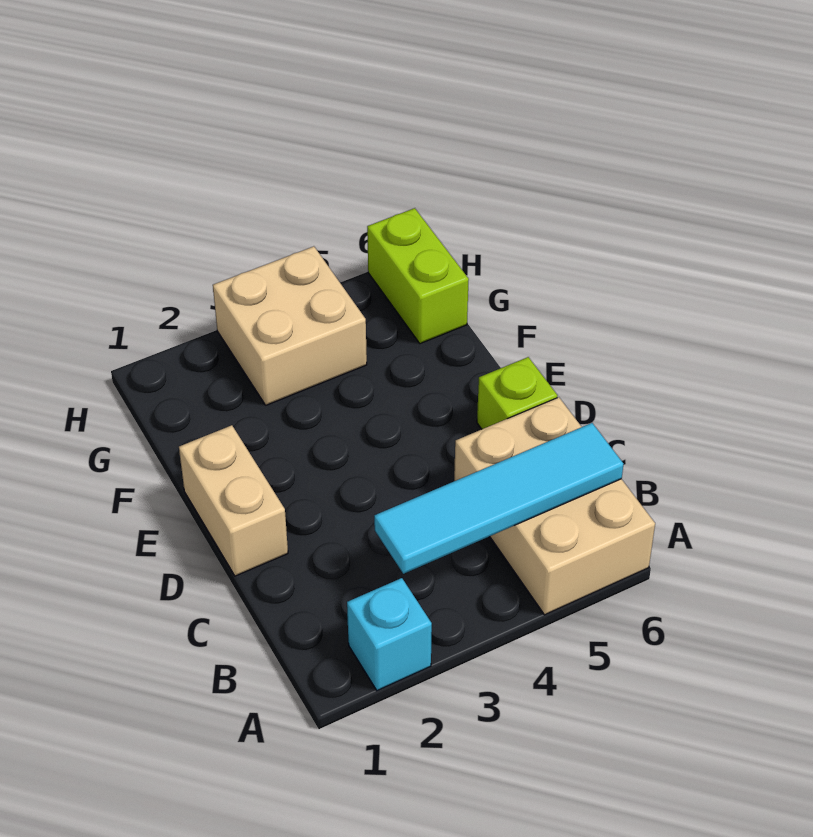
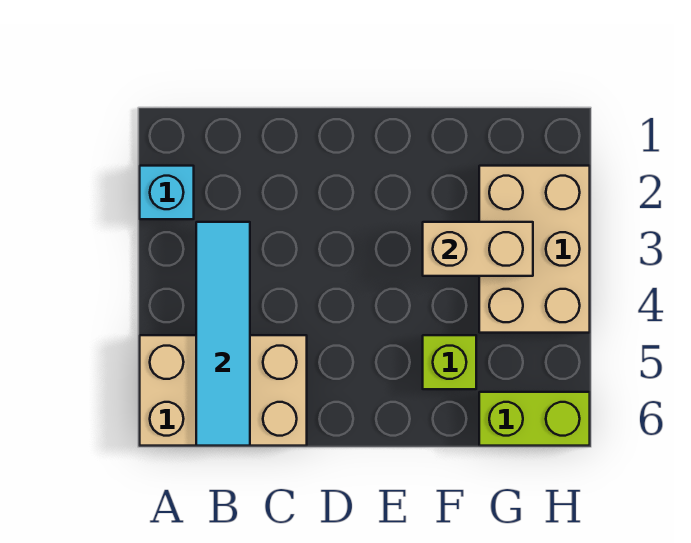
tan brick D1:E1 level 1 -> tan brick F3:G3 level 2
lime brick D6 level 1 -> lime brick F5 level 1
tan brick G3:H4 level 1 -> tan brick G2:H4 level 1

